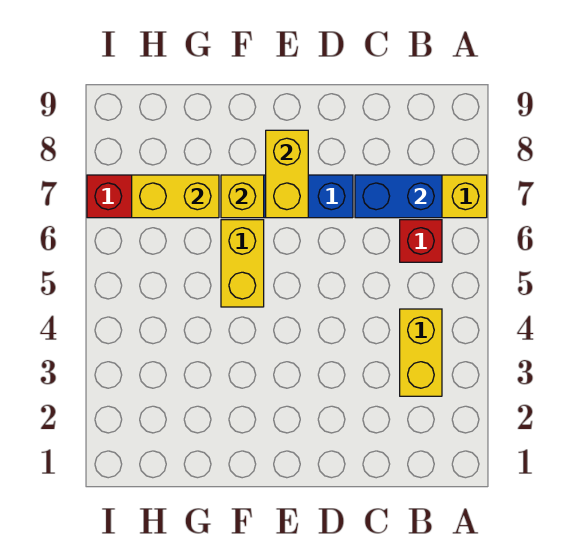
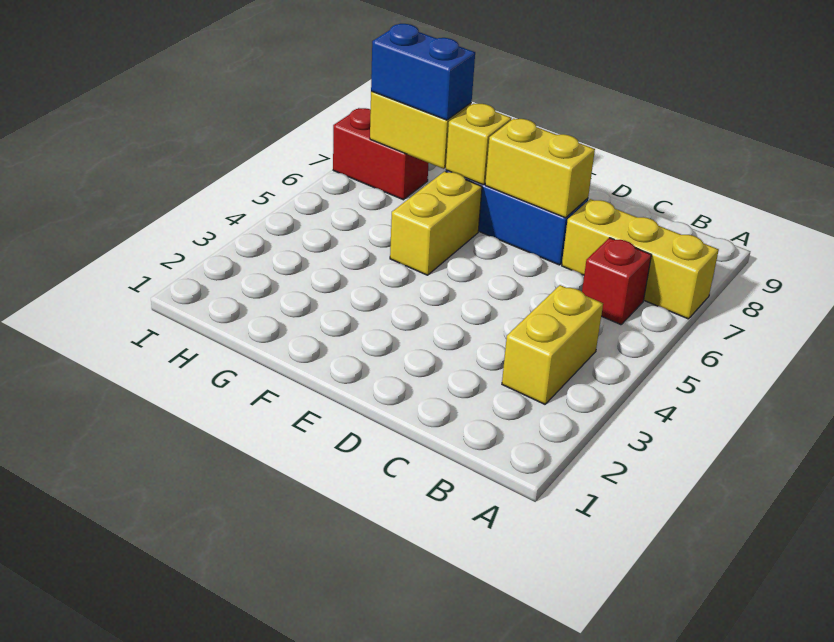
blue brick B7:C7 level 2 -> blue brick G7:H7 level 3
yellow brick E7:E8 level 2 -> yellow brick D7:E7 level 2

